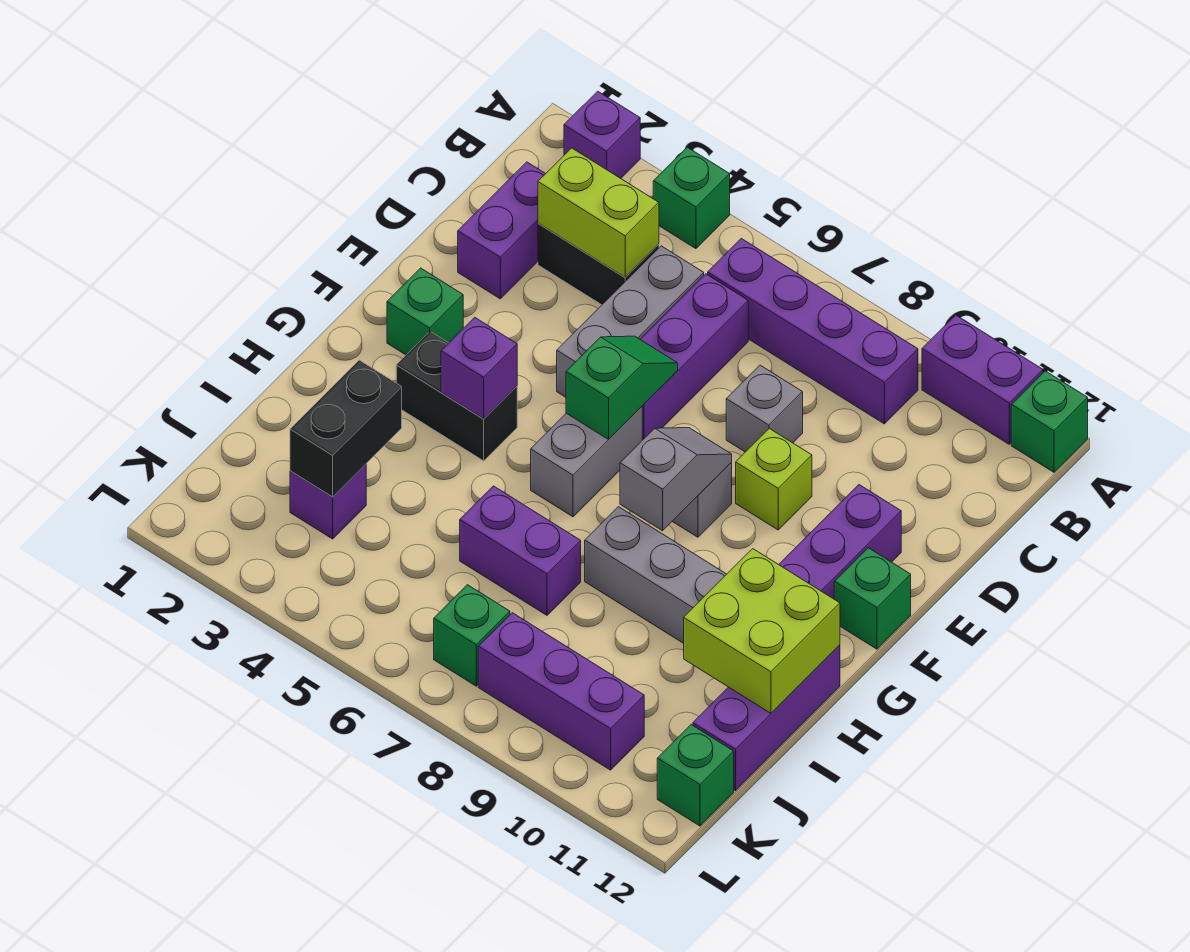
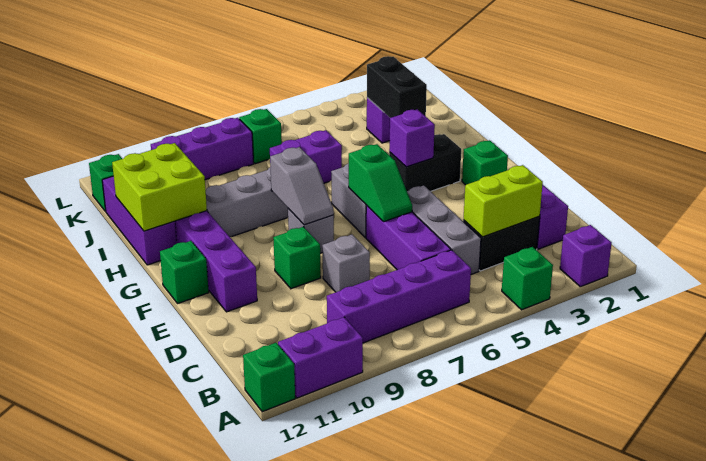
lime brick E9 level 1 -> green brick E9 level 1

